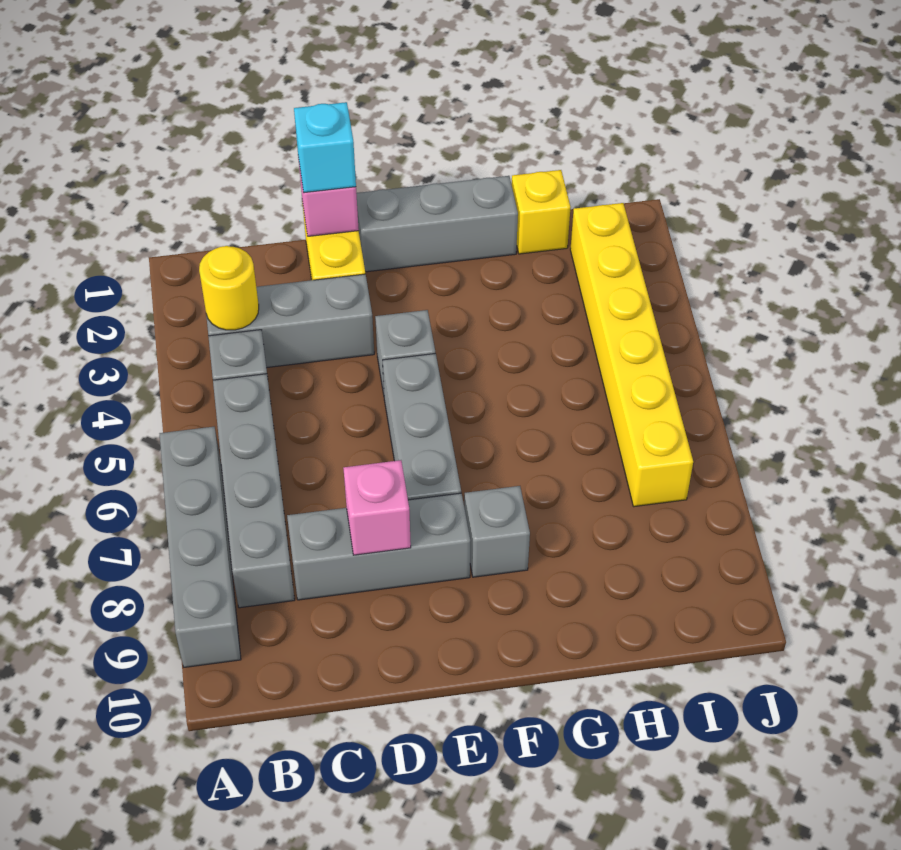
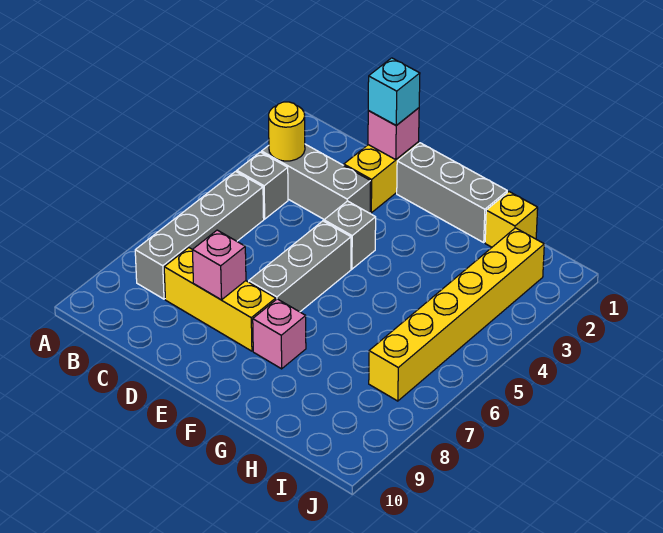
grey brick A6:A9 level 1 -> none
grey brick C8:E8 level 1 -> yellow brick C8:E8 level 1
grey brick F8 level 1 -> pink brick F8 level 1

